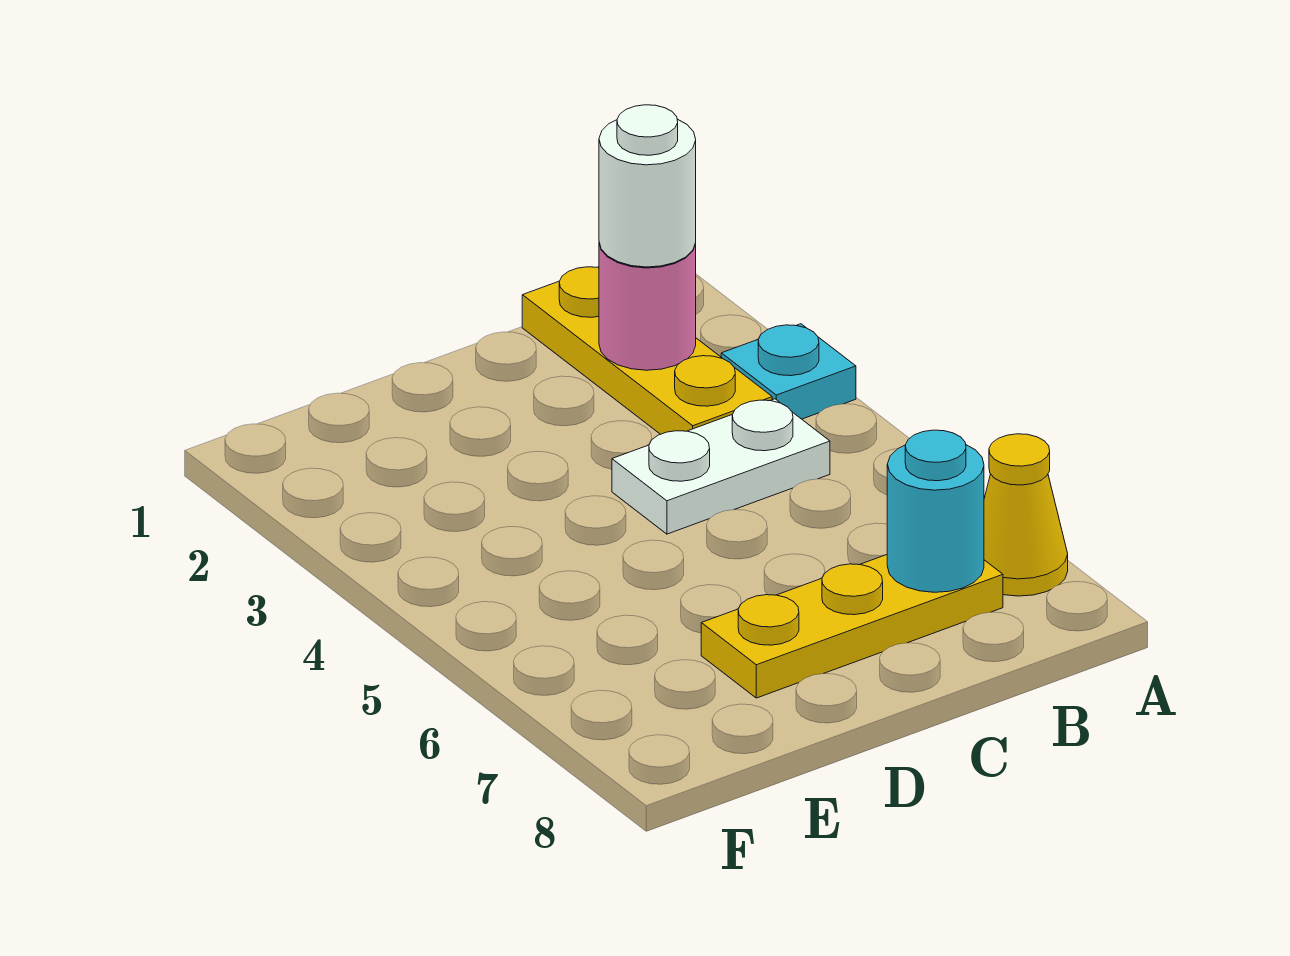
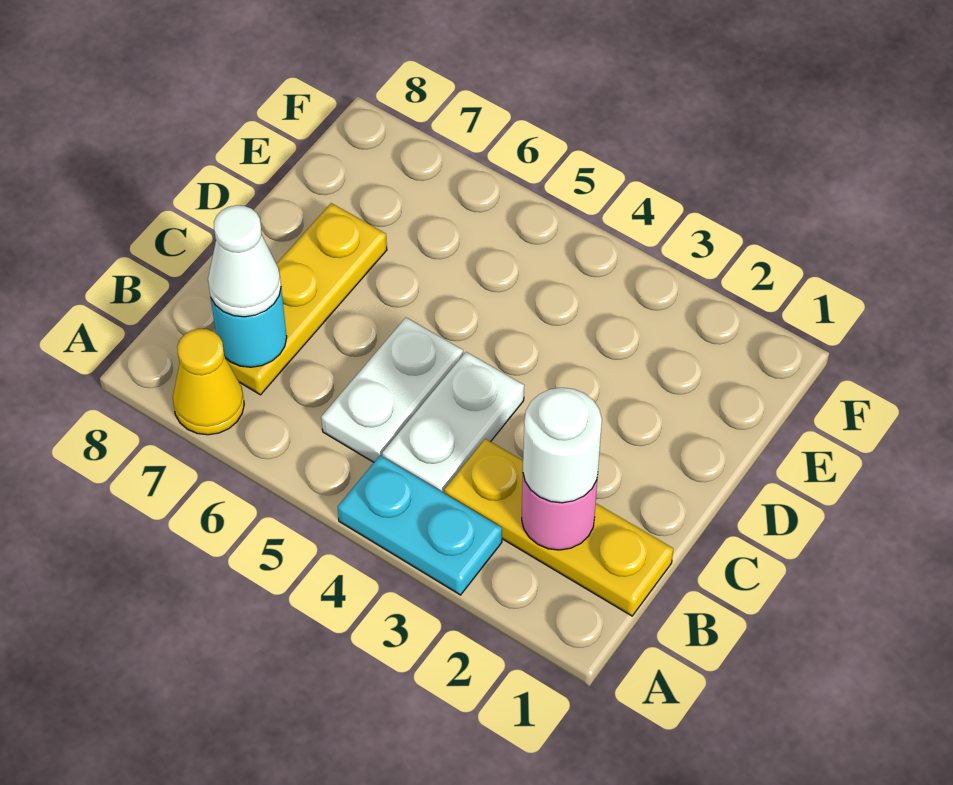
cyan plate A3 level 1 -> cyan plate A3:A4 level 1
none -> white plate B5:C5 level 1
none -> white cone B7 level 3

